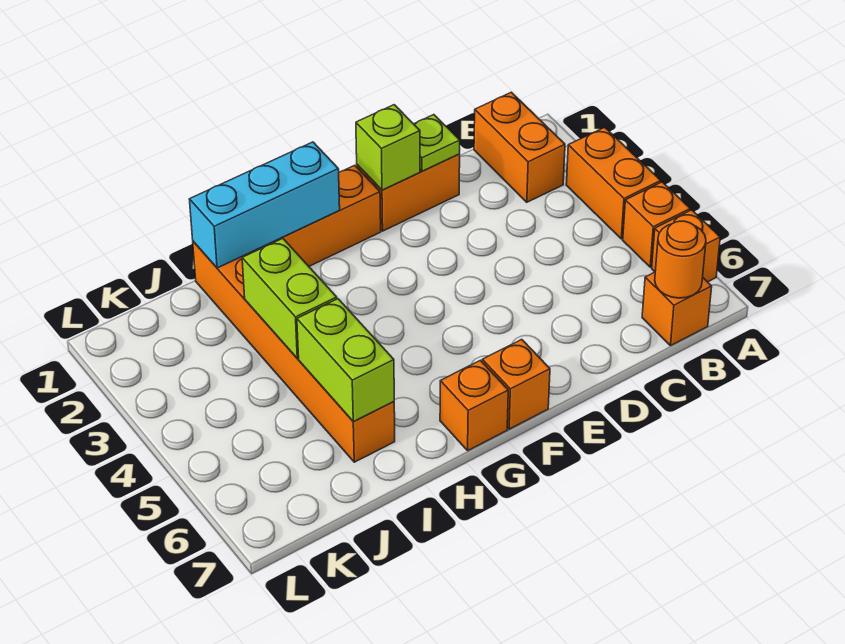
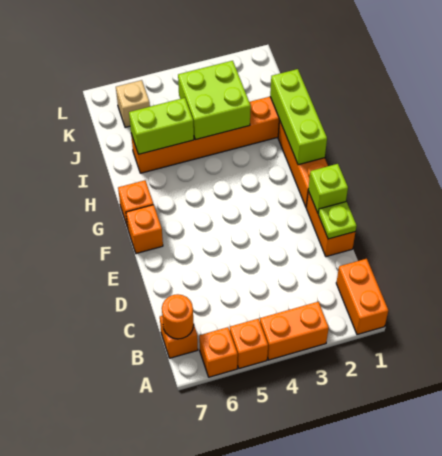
orange brick B1:B2 level 1 -> orange brick A1:B1 level 1
cyan brick G1:I1 level 2 -> lime brick G1:I1 level 2
lime brick I3:I4 level 2 -> lime brick I3:J4 level 2
none -> tan brick K6 level 1

